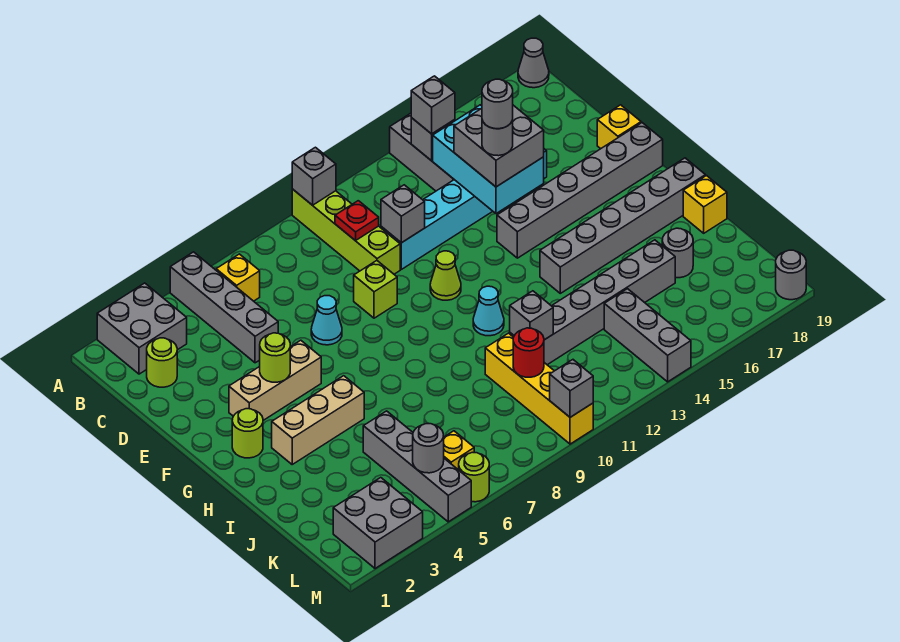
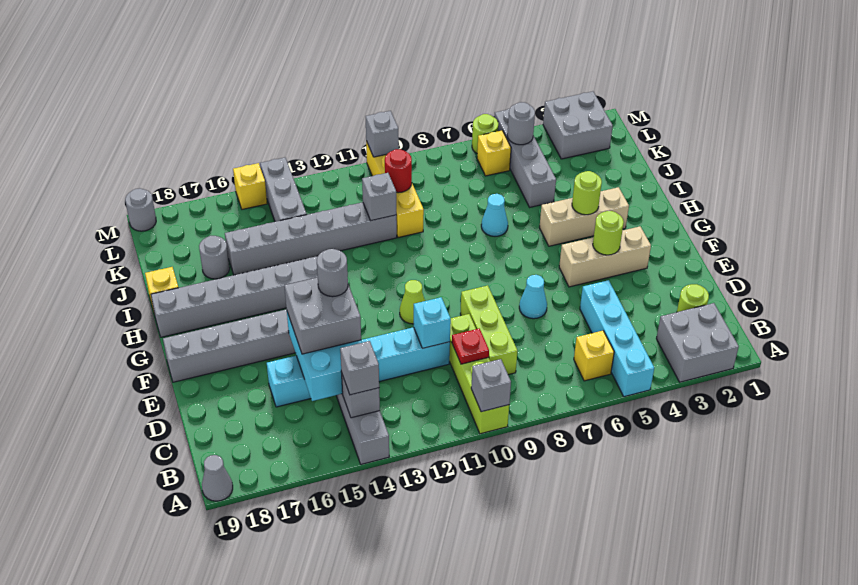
grey brick A5:D5 level 1 -> cyan brick A5:D5 level 1
grey brick D11 level 2 -> cyan brick D11 level 2
lime brick E9 level 1 -> lime brick C9:E9 level 1
grey round brick E14 level 5 -> none
yellow brick E19 level 1 -> yellow brick M15 level 1
lime round brick G2 level 1 -> lime round brick H4 level 2
cyan cone H11 level 1 -> cyan cone I7 level 1

